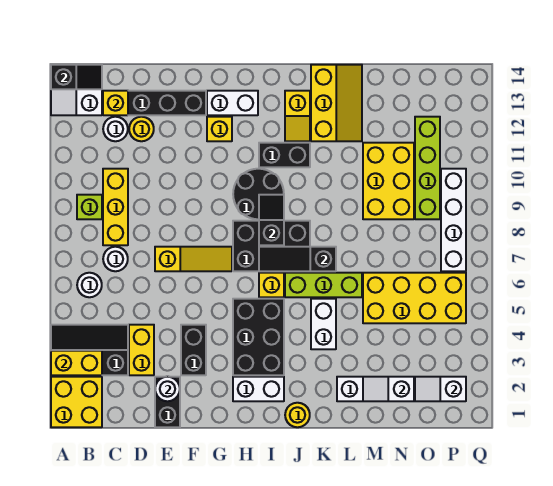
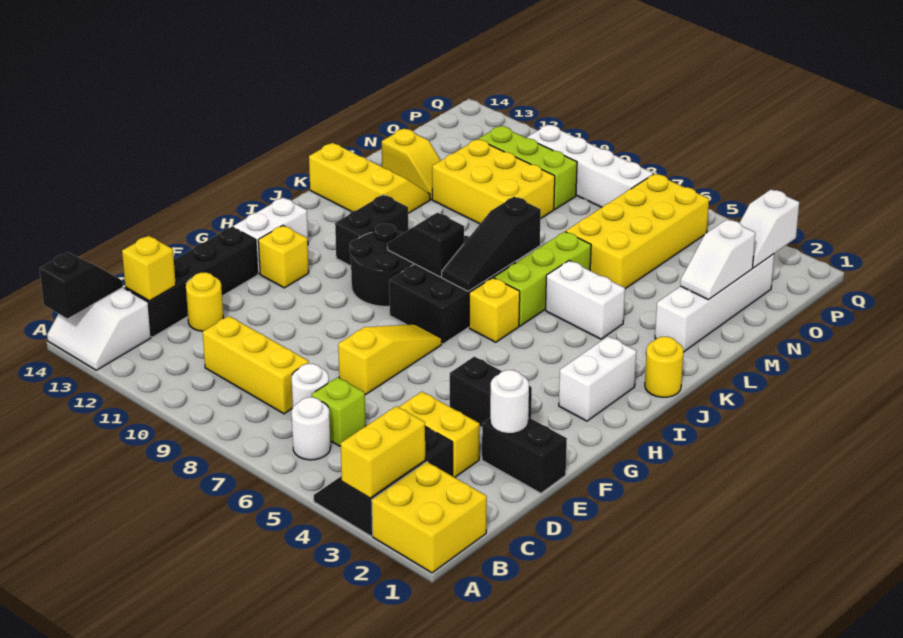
lime brick B9 level 1 -> lime brick C6 level 1
white round brick C12 level 1 -> none
black brick H3:I5 level 1 -> none
yellow slope J12:J13 level 1 top 13 -> yellow slope M12:M13 level 1 top 13
lime brick O9:O12 level 1 -> lime brick O9:O11 level 1

